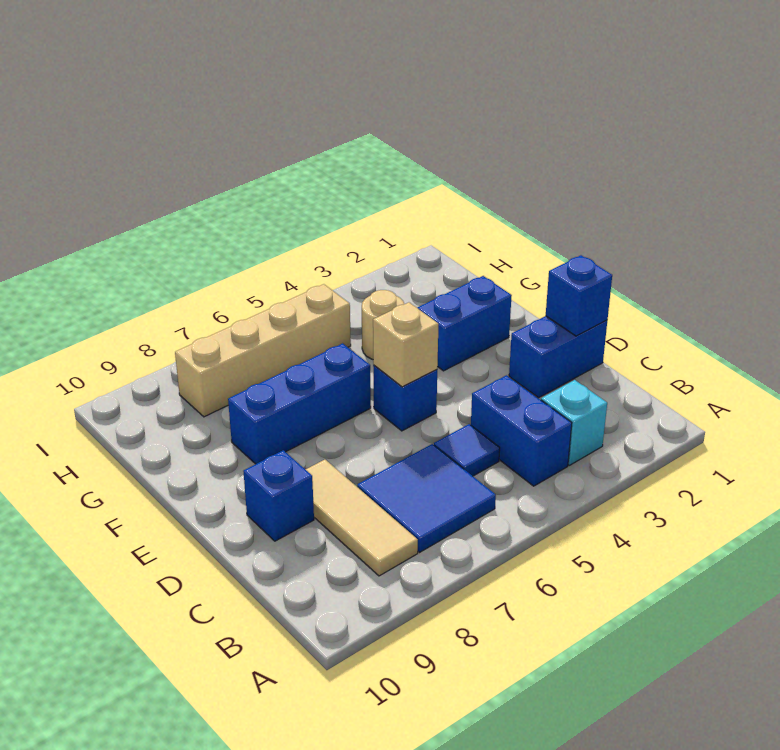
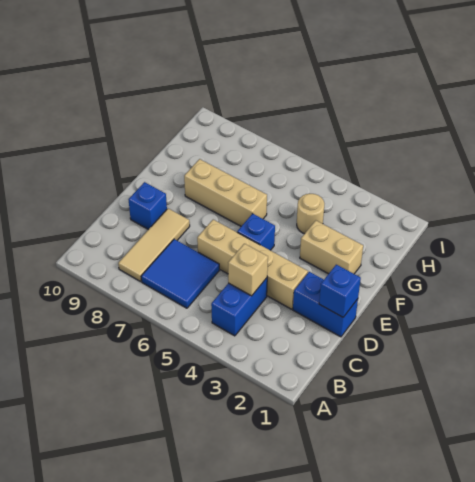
cyan brick B3 level 1 -> none
blue tile C5 level 1 -> none
tan brick E5 level 2 -> tan brick C4 level 2
blue brick F2:F3 level 1 -> tan brick F2:F3 level 1
blue brick F6:F8 level 1 -> tan brick F6:F8 level 1
tan brick H5:H8 level 1 -> tan brick D3:D6 level 1

